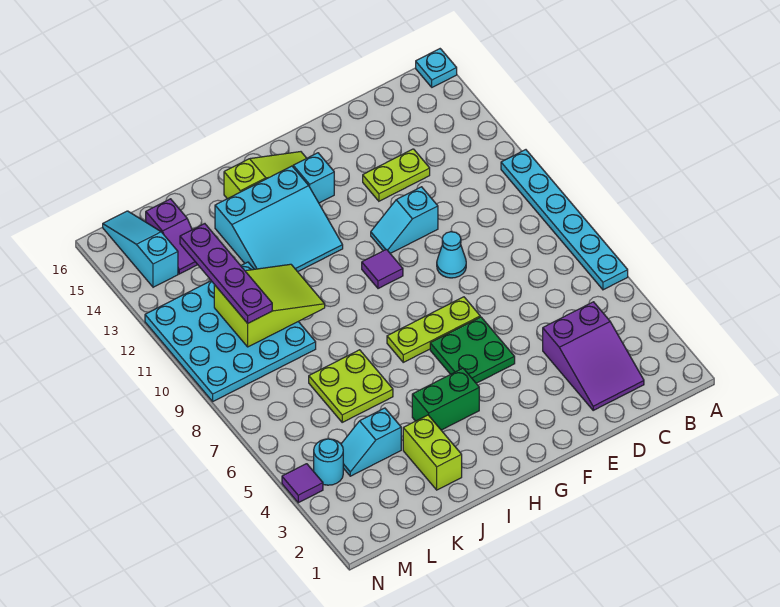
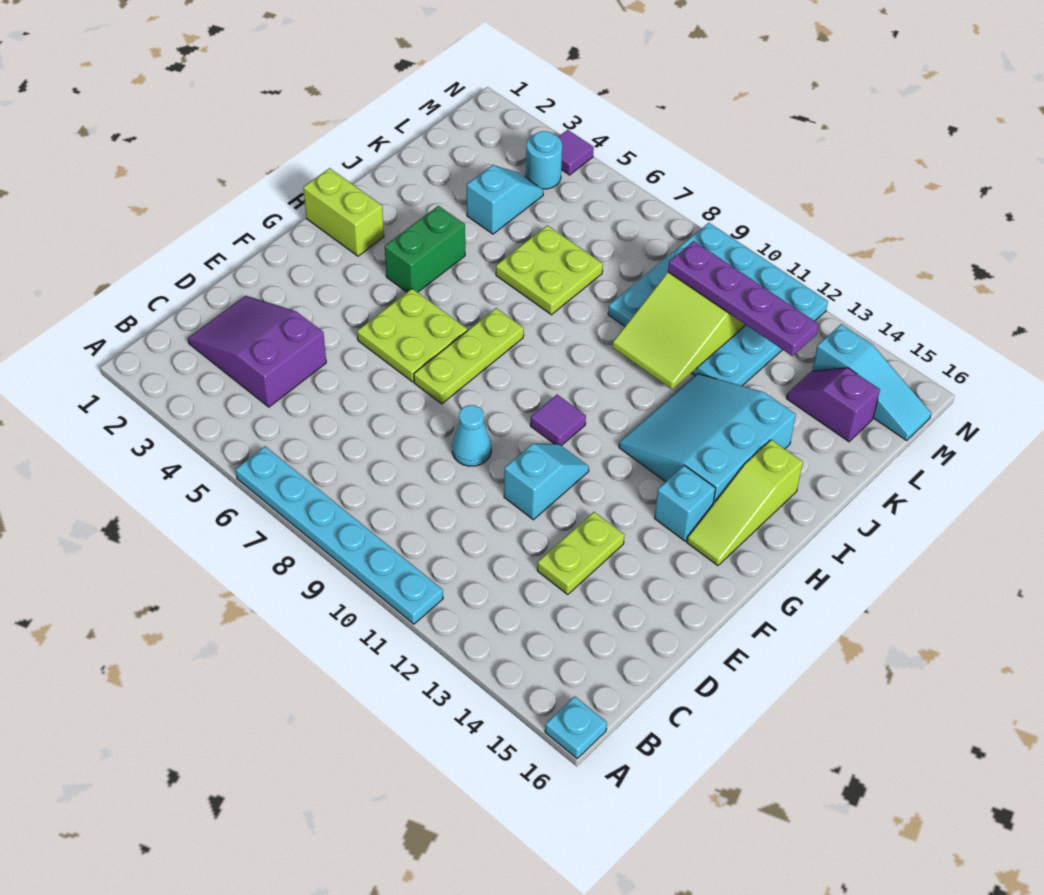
green plate F5:G6 level 1 -> lime plate F5:G6 level 1
lime brick J2:J3 level 1 -> lime brick H1:H2 level 1

